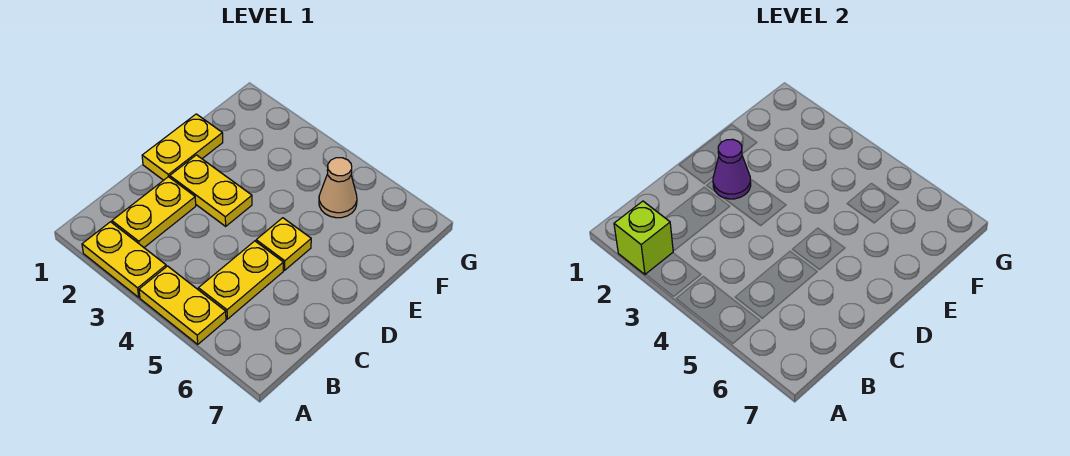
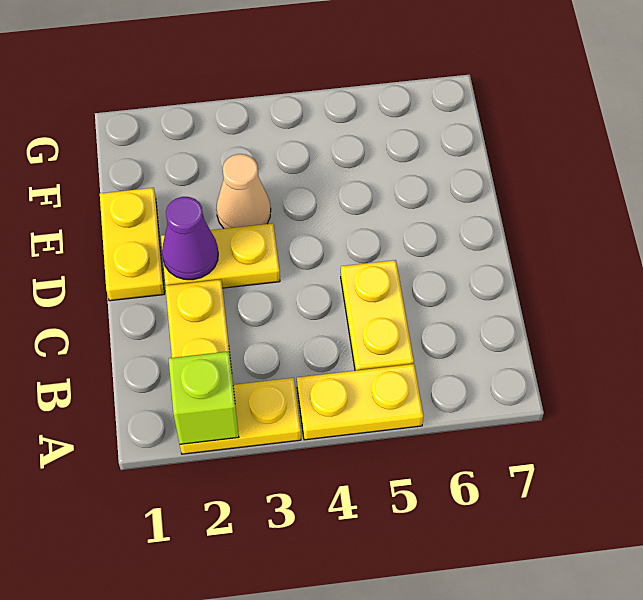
yellow plate D5 level 1 -> none
tan cone F5 level 1 -> tan cone E3 level 1

